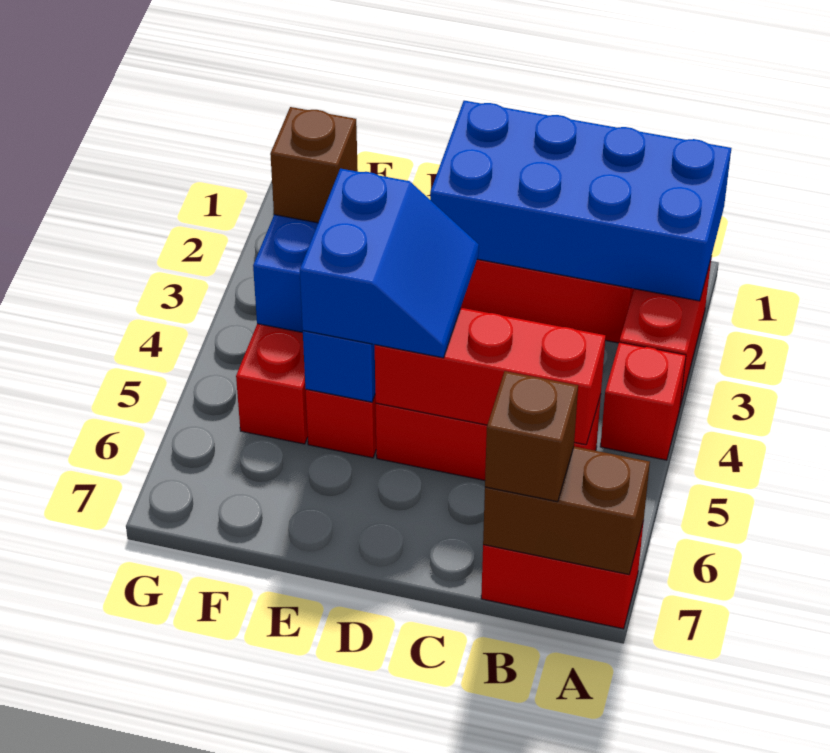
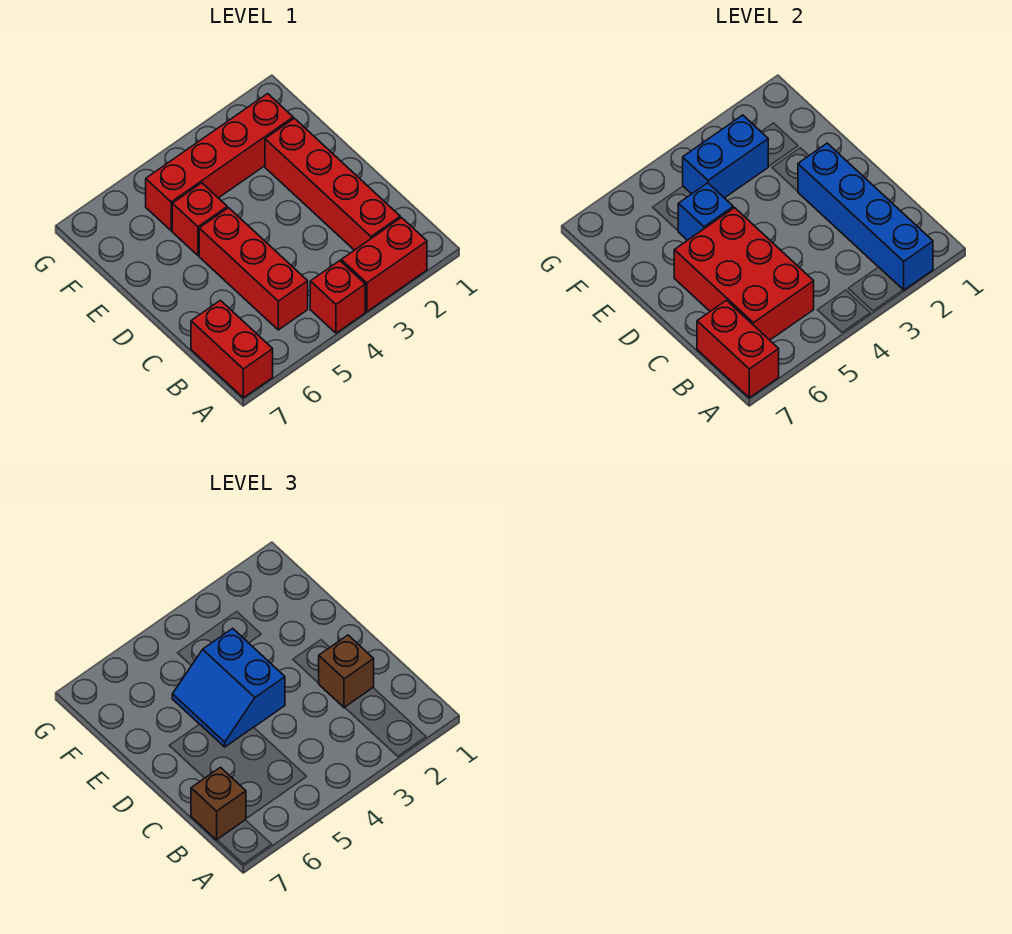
blue brick A1:D2 level 2 -> blue brick A2:D2 level 2
brown brick A7:B7 level 2 -> red brick A7:B7 level 2
red brick B5:D5 level 2 -> red brick B5:D6 level 2
blue slope D4:E5 level 3 top E -> blue slope D4:E5 level 3 top 4
brown brick F3 level 3 -> brown brick C2 level 3

